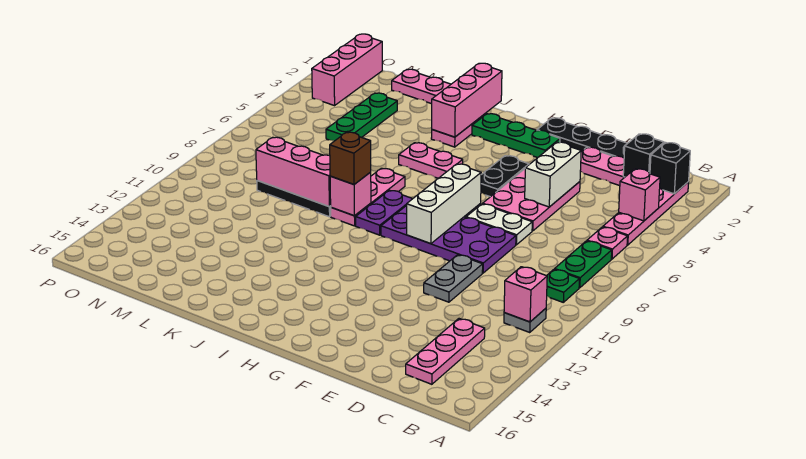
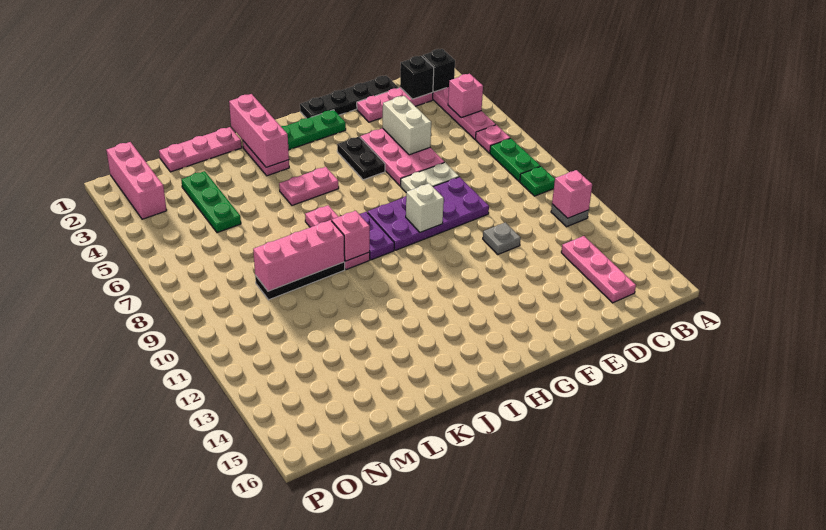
grey plate E10:E11 level 1 -> grey plate E11 level 1
white brick G7:G9 level 2 -> white brick G9 level 2
brown brick J9 level 3 -> none

